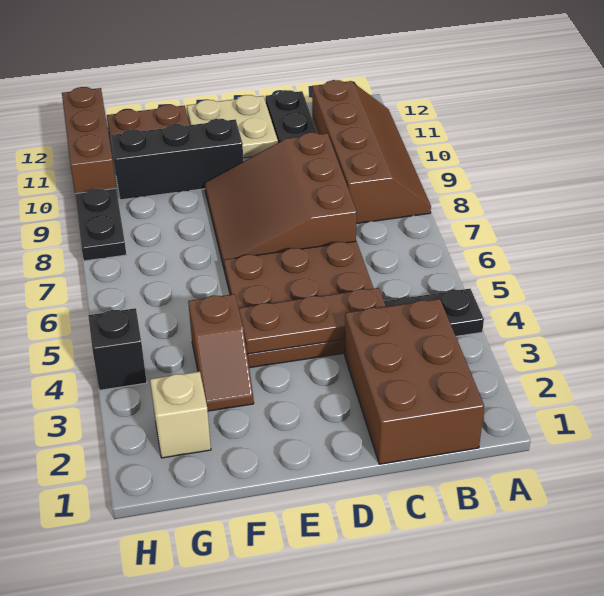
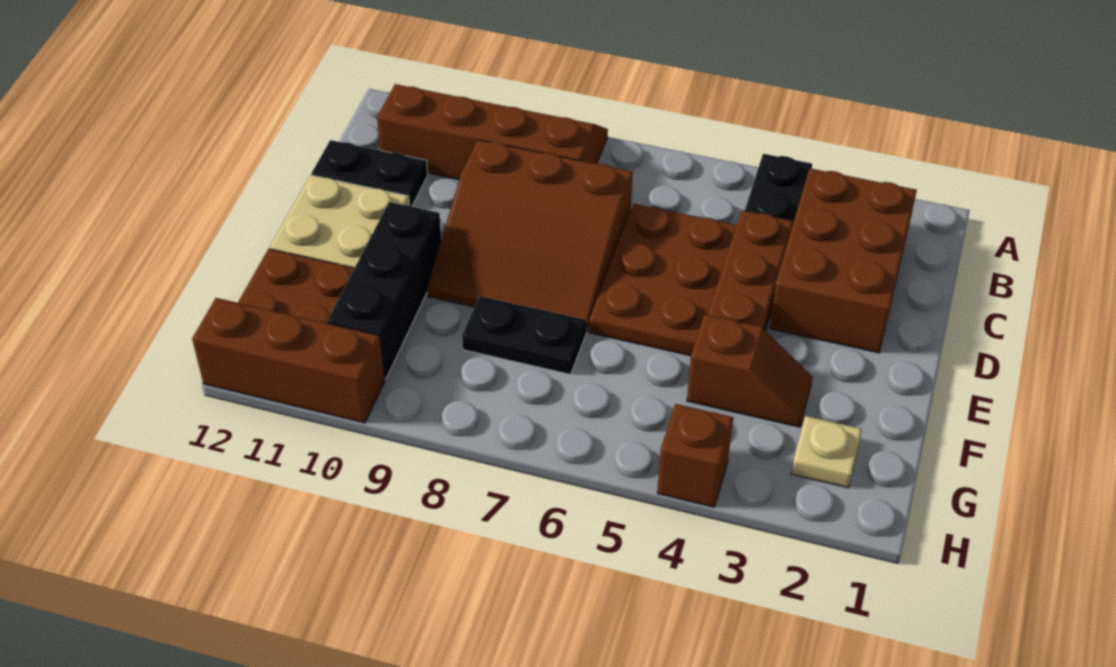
brown brick B1:C3 level 1 -> brown brick B2:D3 level 1
tan brick G2 level 1 -> tan plate G2 level 1
black brick H4 level 1 -> brown brick H4 level 1
black plate H8:H9 level 1 -> black plate F7:F8 level 1

